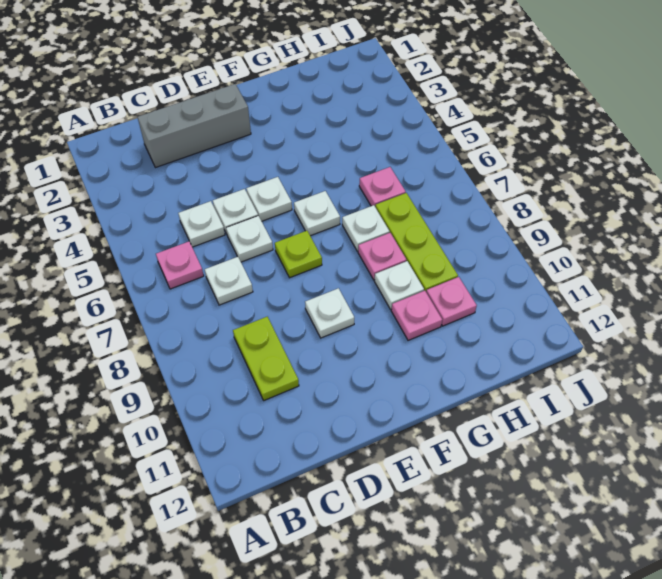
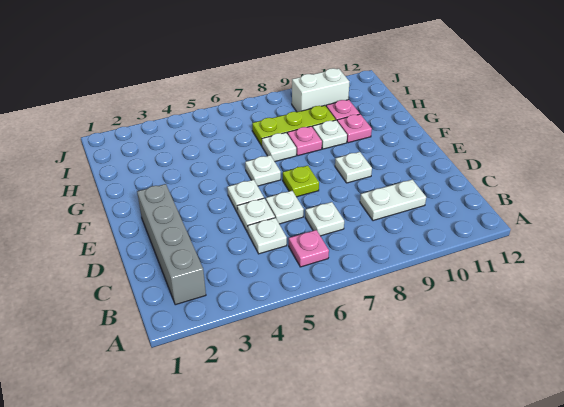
grey brick C2:E2 level 1 -> grey brick B2:E2 level 1
lime plate C9:C10 level 1 -> white plate C9:C10 level 1
pink plate H6 level 1 -> none
none -> white brick I9:I10 level 1

